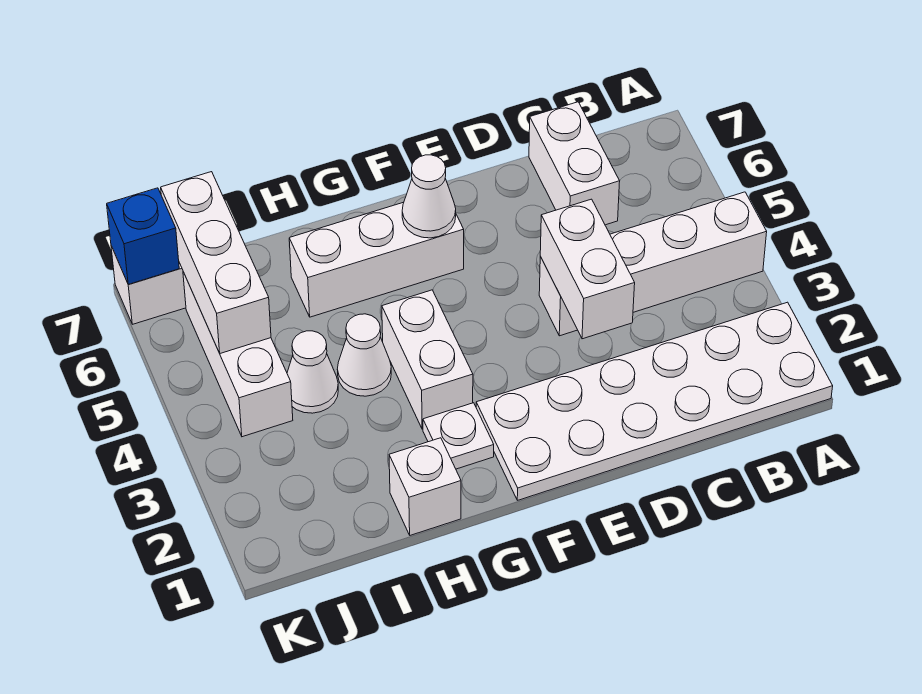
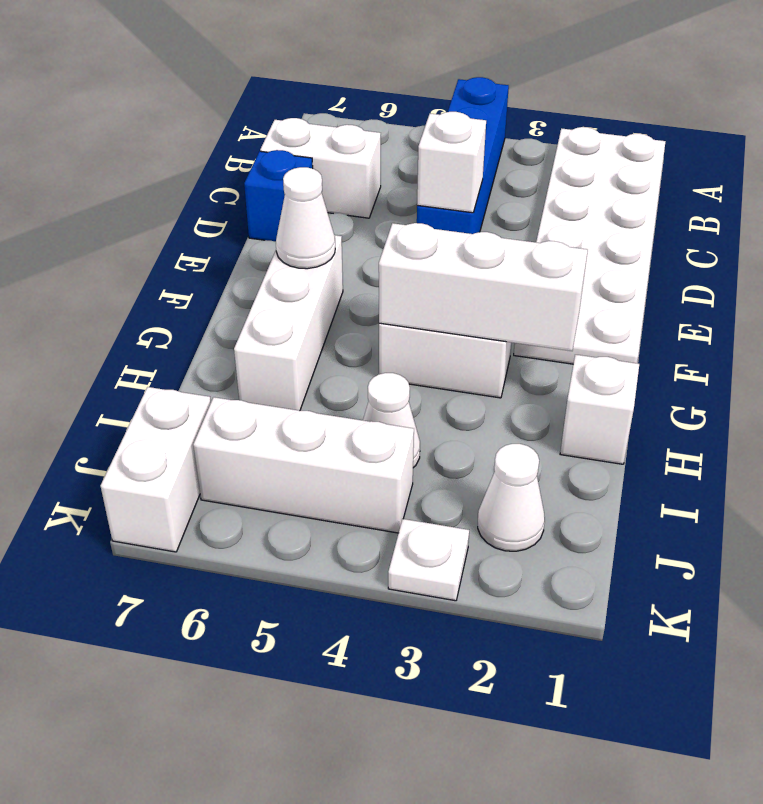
white brick A4:D4 level 1 -> blue brick A4:D4 level 1
white brick D3:D4 level 2 -> white brick D4 level 2
white plate G2 level 1 -> white plate K3 level 1
white cone H4 level 1 -> white cone J2 level 1
white brick J5:J7 level 2 -> white brick G2:G4 level 2
blue brick K7 level 2 -> blue brick D7 level 1

